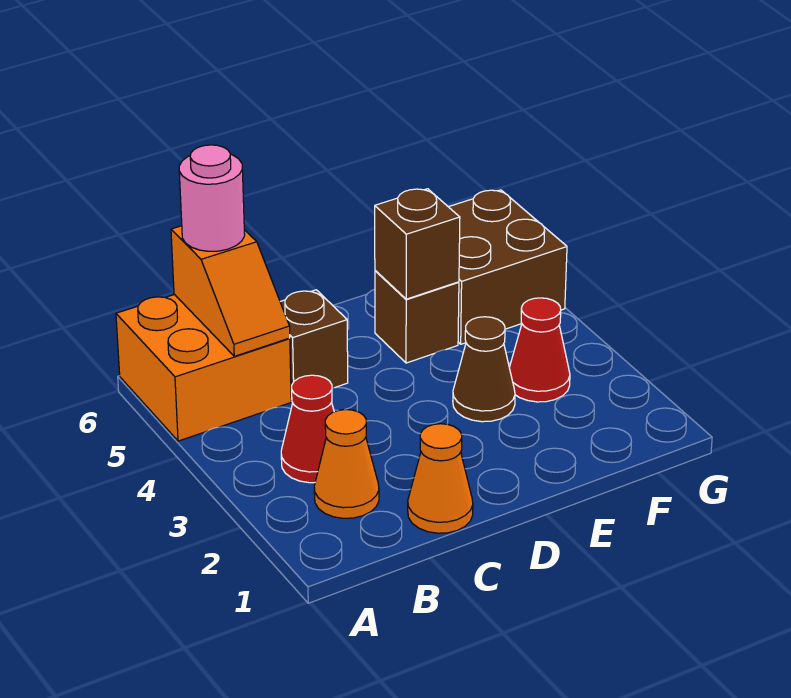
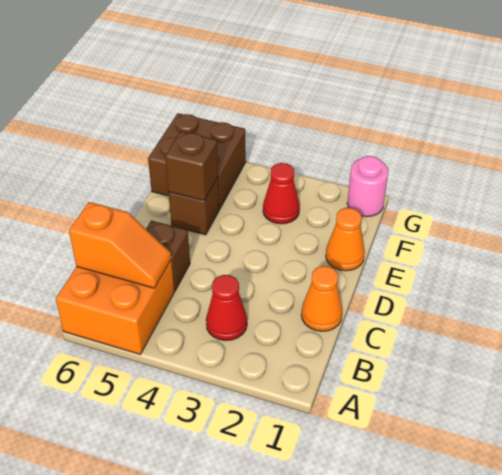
orange cone B2 level 1 -> orange cone E1 level 1
pink round brick B6 level 3 -> pink round brick G1 level 1
brown cone E3 level 1 -> none

